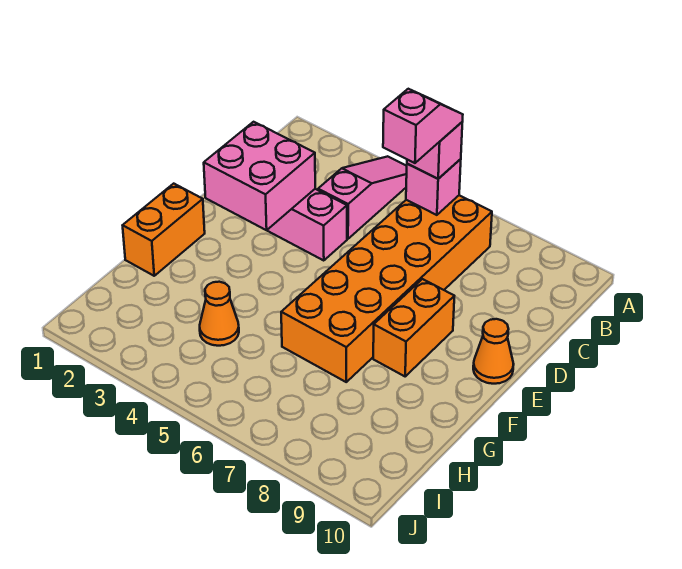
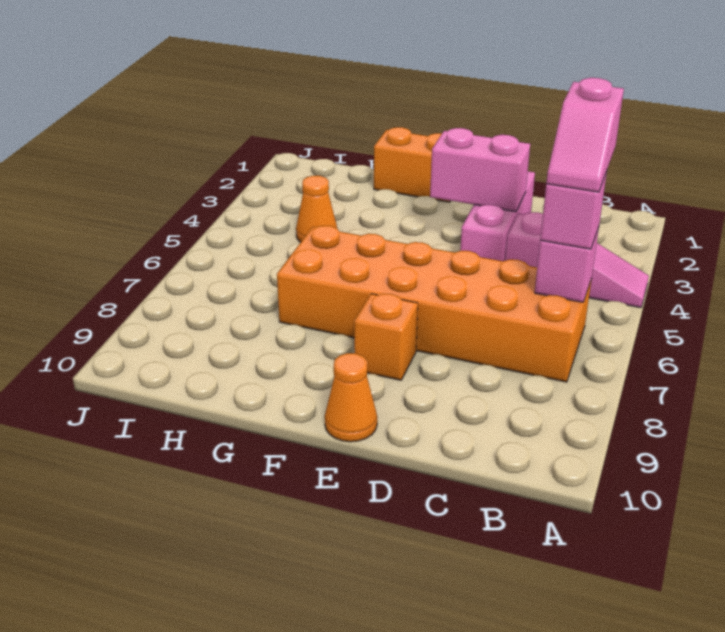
pink slope B6:C6 level 4 top C -> pink slope B5:B6 level 4 top 5
pink brick D2:E3 level 2 -> pink brick D3:E3 level 2
orange brick E8:F8 level 1 -> orange brick E8 level 1

